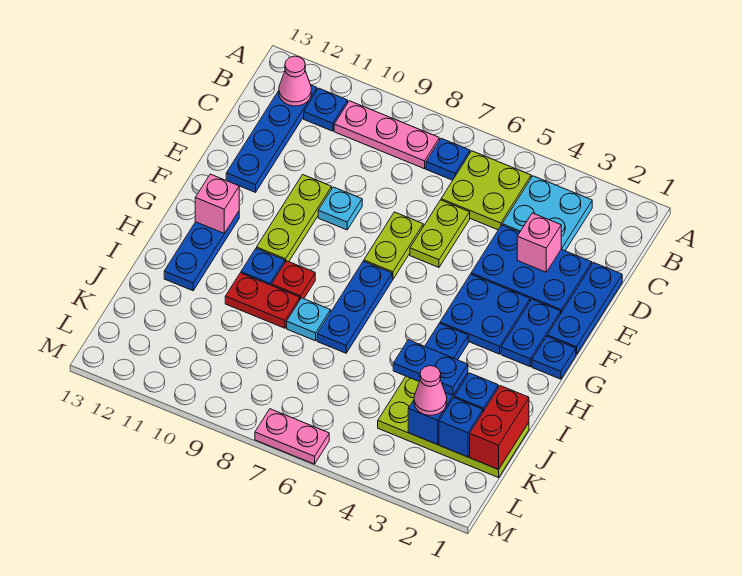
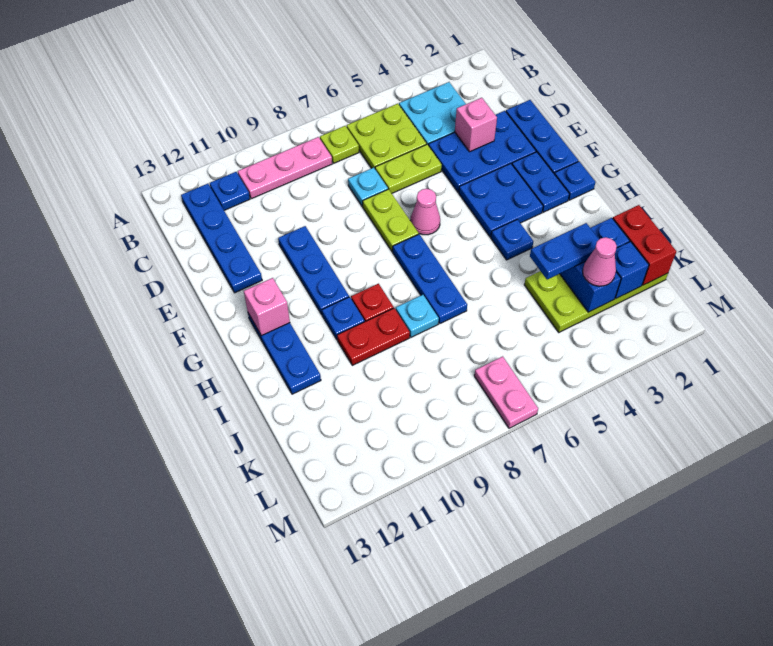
blue plate B7 level 1 -> lime plate B7 level 1
pink cone B12 level 2 -> pink cone F6 level 1
lime plate D6:E6 level 1 -> lime plate D5:D6 level 1
cyan plate E9 level 1 -> cyan plate D7 level 1
lime plate E10:G10 level 1 -> blue plate E10:G10 level 1
pink plate M6:M7 level 1 -> pink plate L7:M7 level 1

